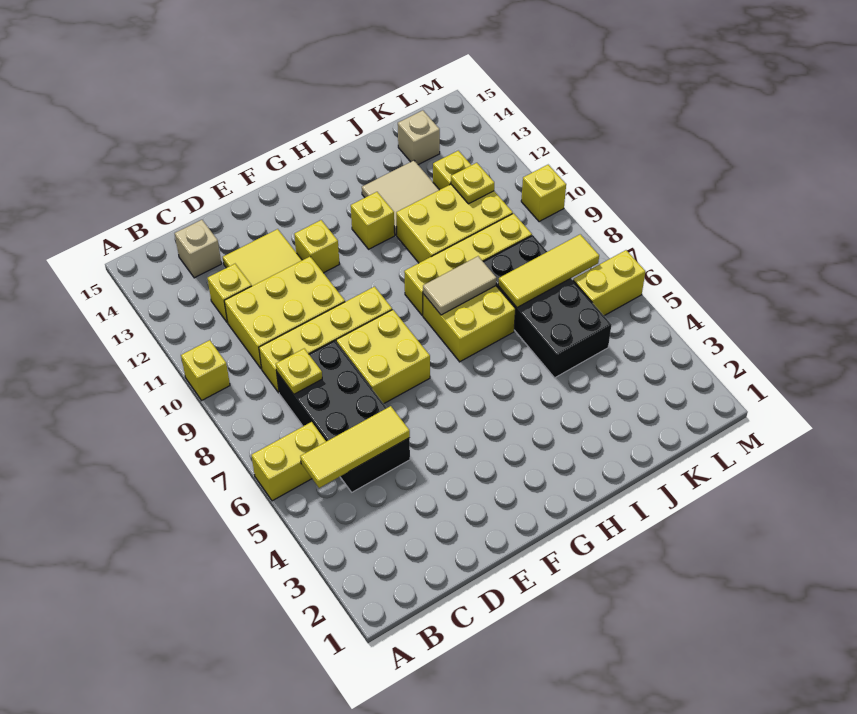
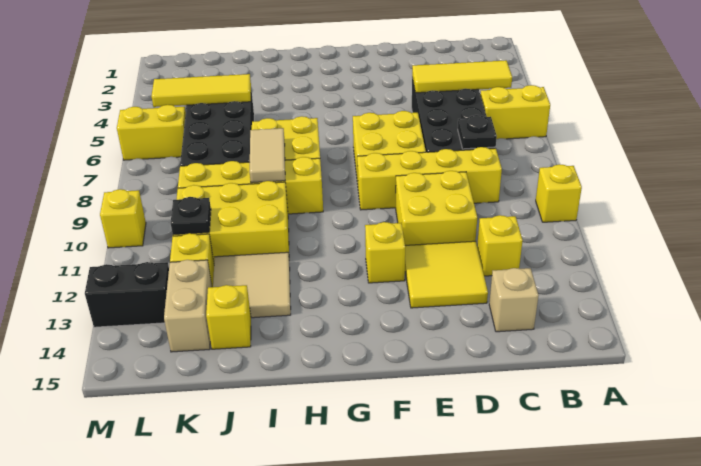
yellow plate C8 level 2 -> black plate C8 level 2
yellow brick C10:E11 level 1 -> yellow brick D10:E11 level 1
tan tile H8:I8 level 2 -> tan tile I8:I9 level 2
yellow brick H12 level 1 -> yellow brick J14 level 1
yellow tile J7:L7 level 2 -> yellow tile J5:L5 level 2
yellow plate K11 level 2 -> black plate K11 level 2
tan brick K14 level 1 -> tan brick K13:K14 level 1
none -> black brick L13:M13 level 1

